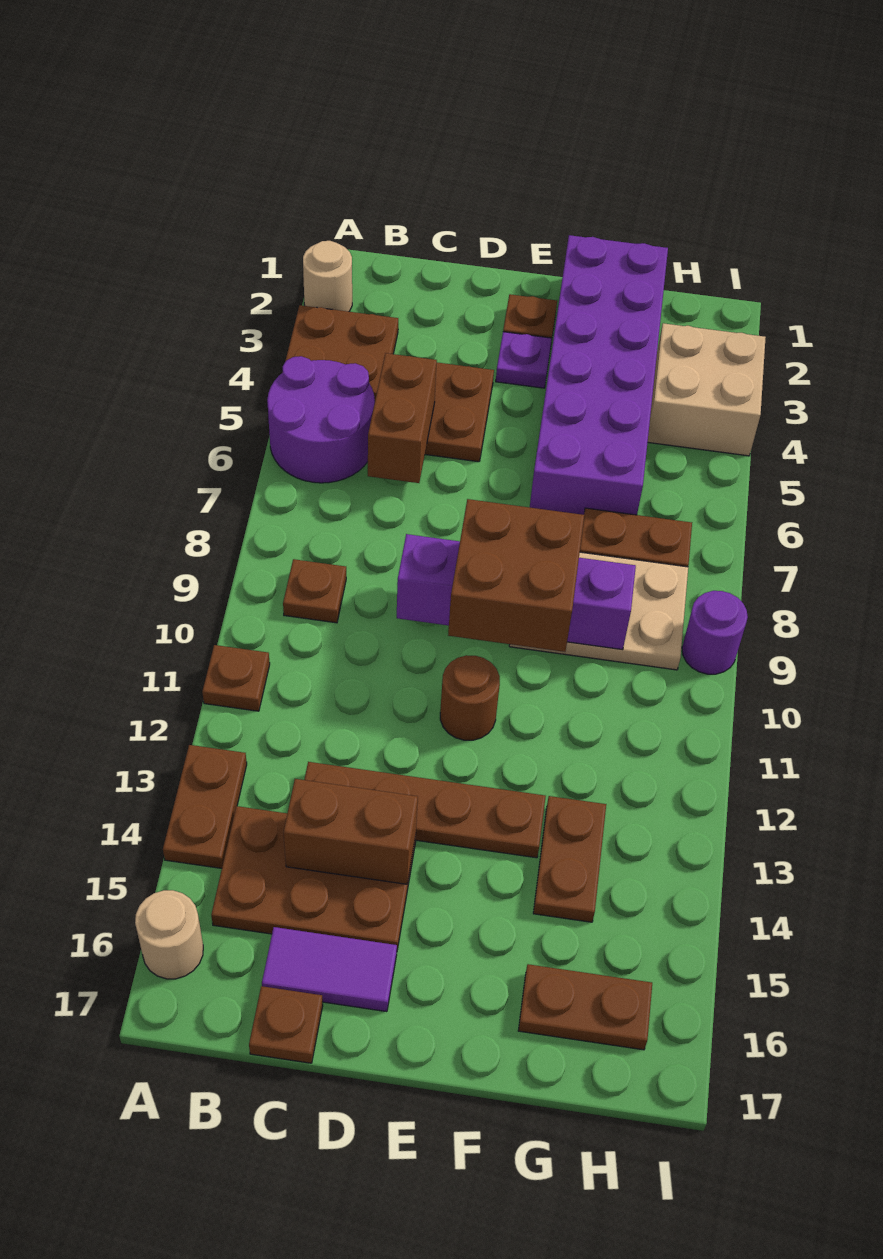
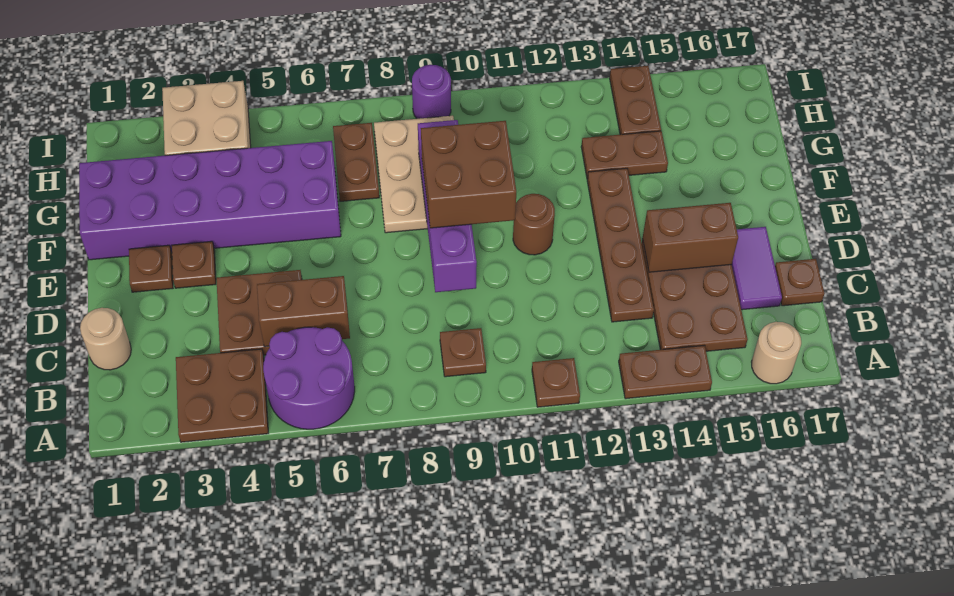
tan round brick A2 level 1 -> tan round brick C1 level 1
brown brick C14:D14 level 2 -> brown brick D14:D15 level 2
purple plate E3 level 1 -> brown plate E3 level 1
brown plate G16:H16 level 1 -> brown plate H14:I14 level 1

